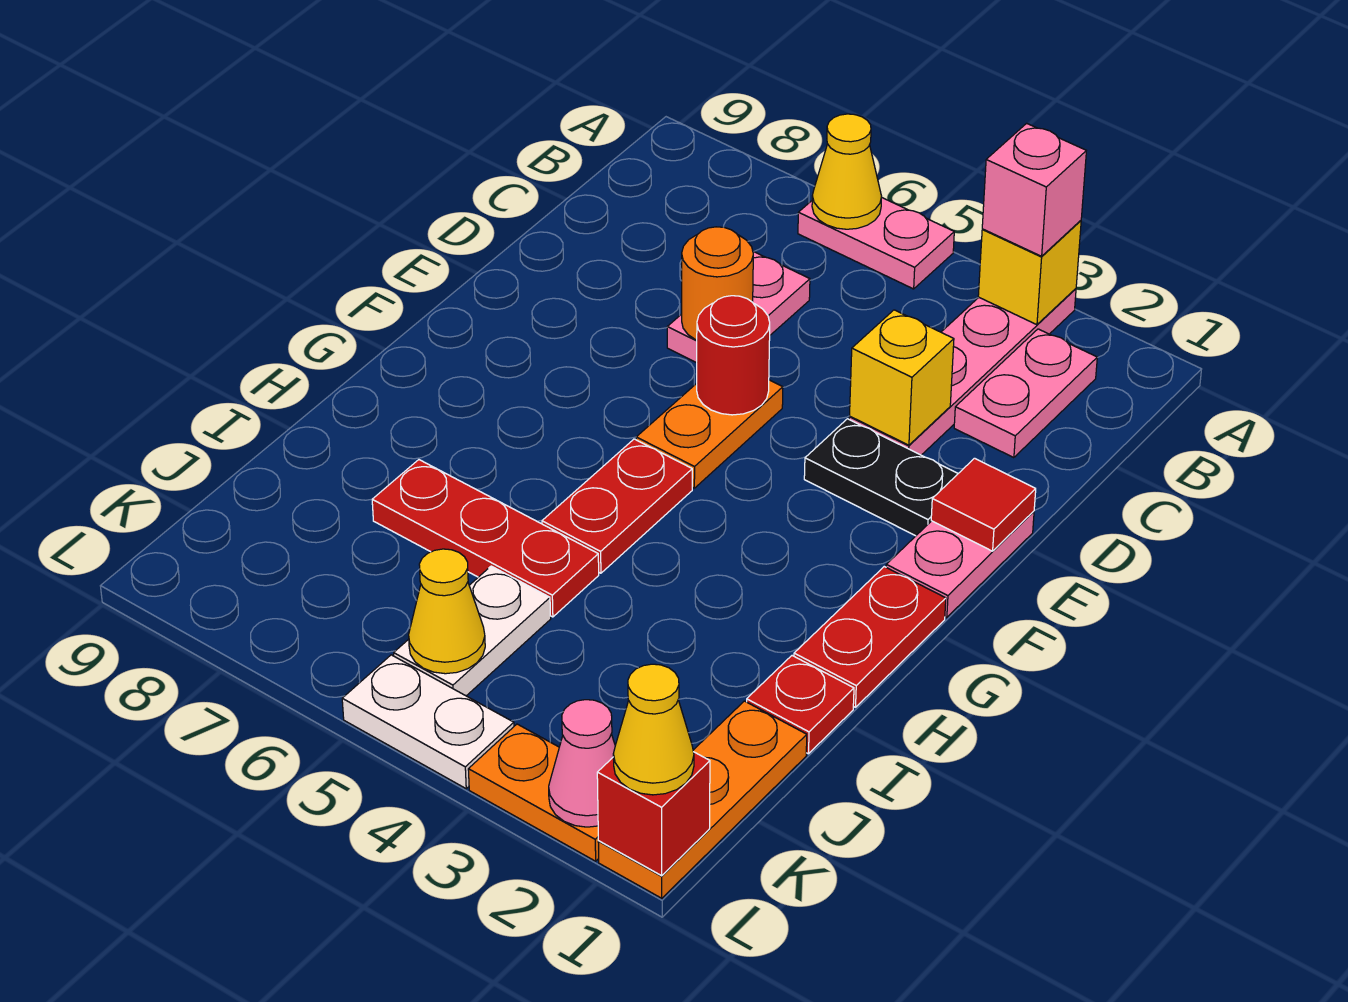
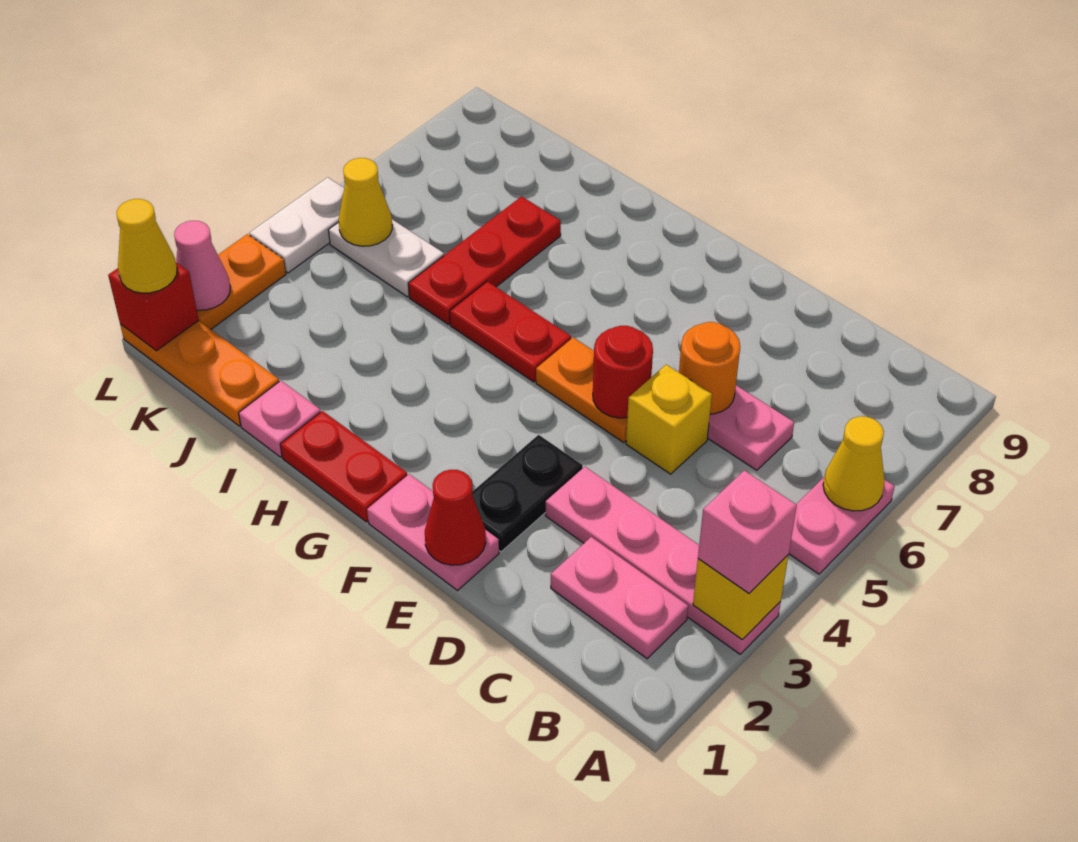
yellow brick D3 level 2 -> yellow brick D5 level 1
red tile E1 level 2 -> red cone E1 level 2
red plate I1 level 1 -> pink plate I1 level 1

